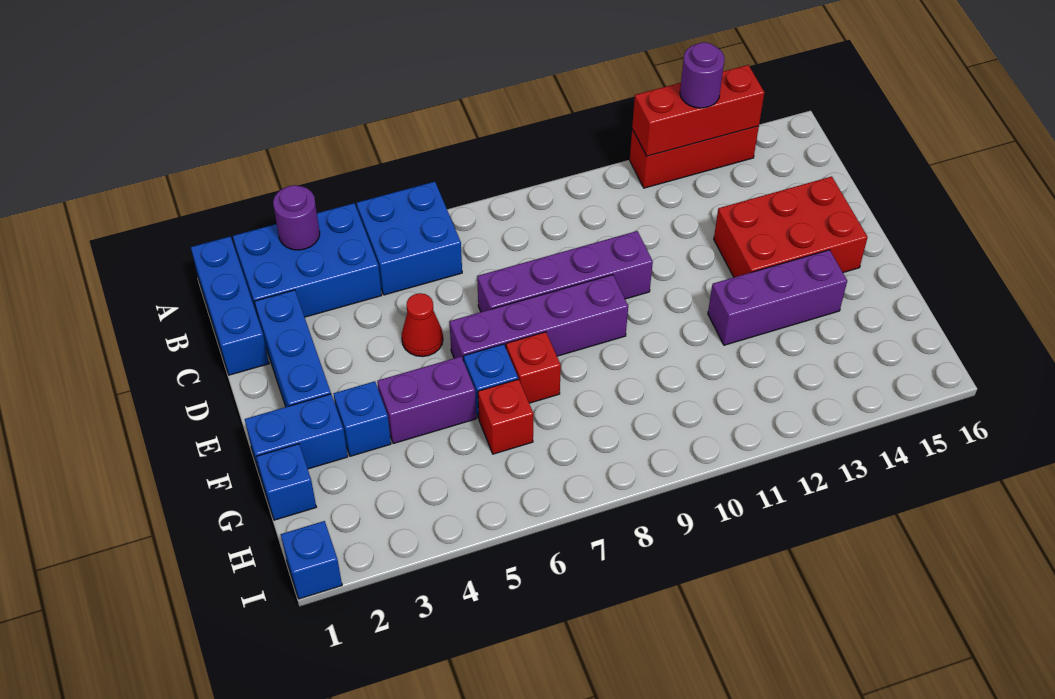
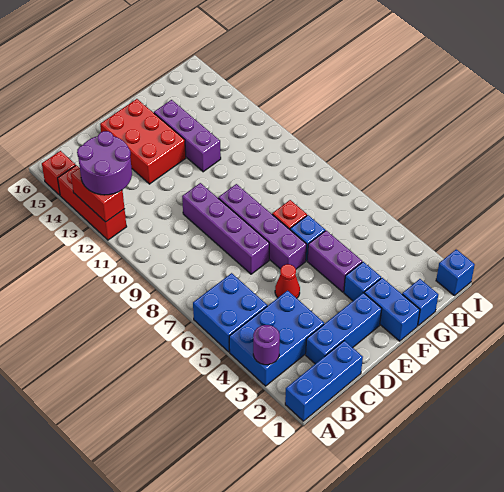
blue brick A2:B4 level 1 -> blue brick A3:C4 level 1
red brick A12:A14 level 2 -> red brick A12:A13 level 2
purple round brick A13 level 3 -> purple round brick A12:B13 level 3
red brick G6 level 1 -> red brick A15 level 1

